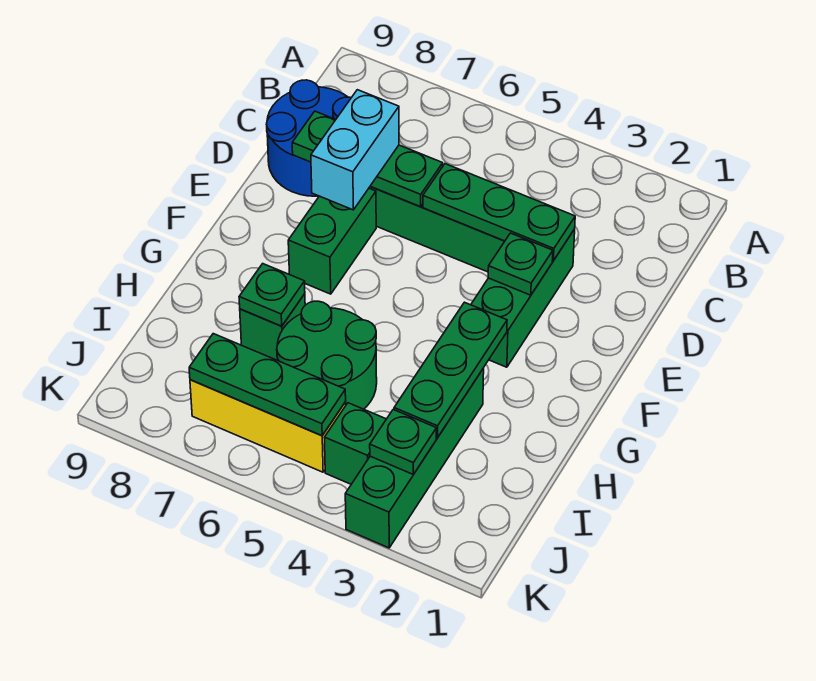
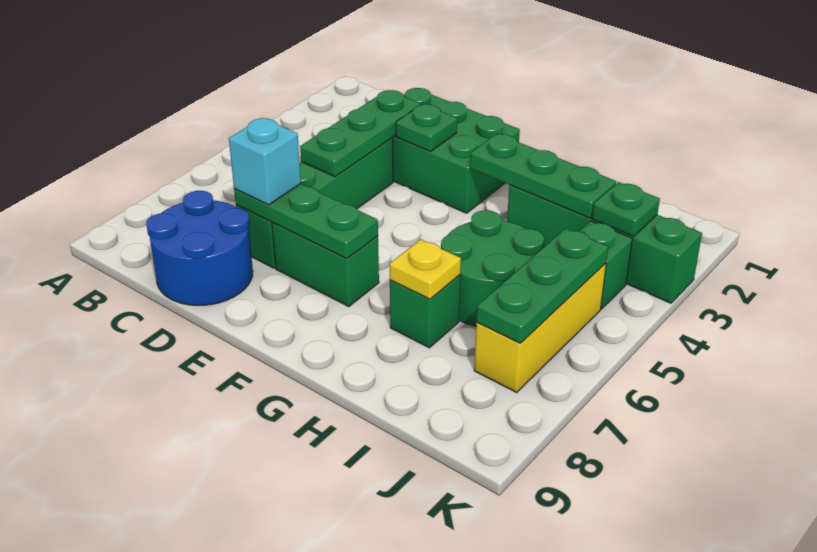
green brick D3:F3 level 1 -> green brick D2:F3 level 1
green plate D6:D8 level 2 -> green plate D7:F7 level 2
cyan brick D7:E7 level 3 -> cyan brick D7 level 3
green plate H7 level 2 -> yellow plate H7 level 2

